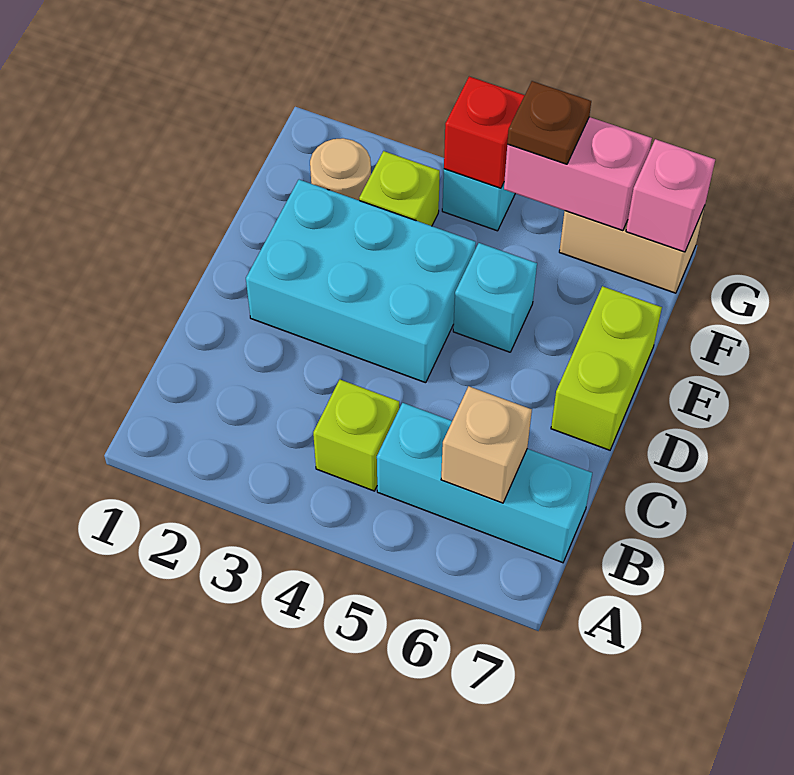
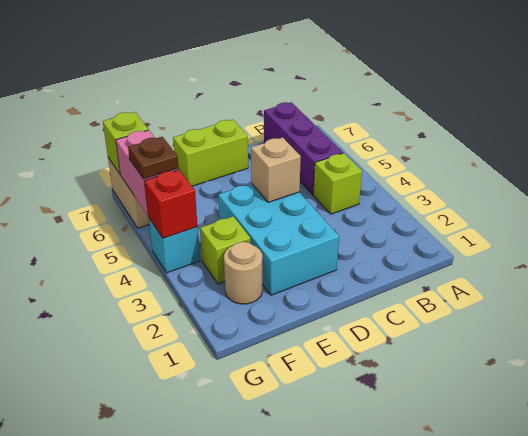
cyan brick B5:B7 level 1 -> purple brick B5:B7 level 1
tan brick B6 level 2 -> tan brick D4 level 2
cyan brick E5 level 1 -> none
pink brick G7 level 2 -> lime brick G7 level 2

